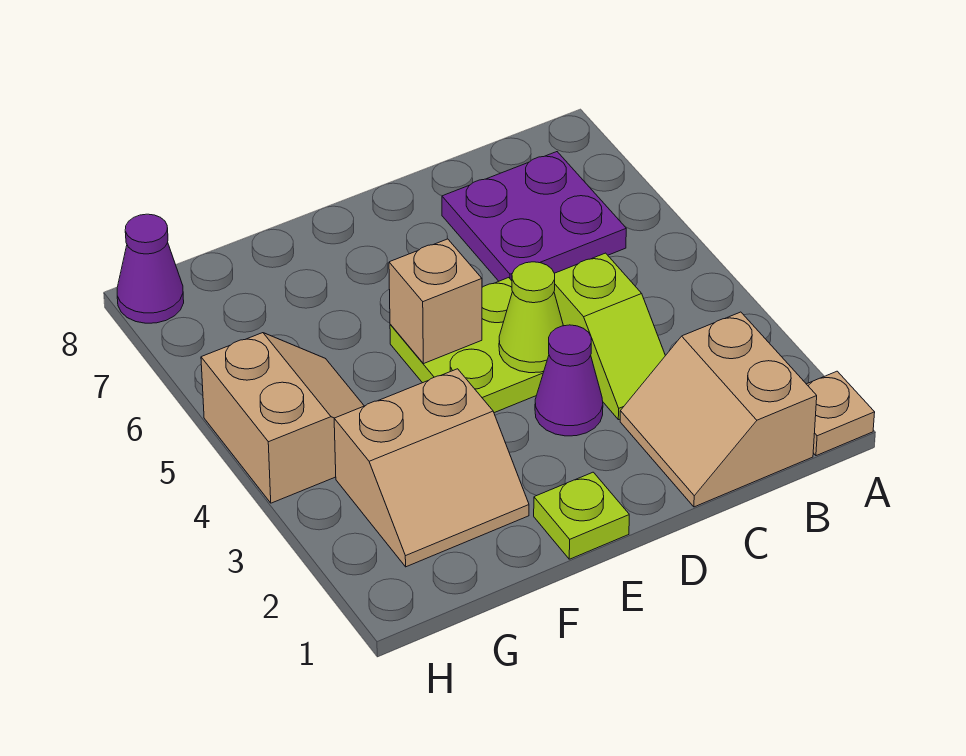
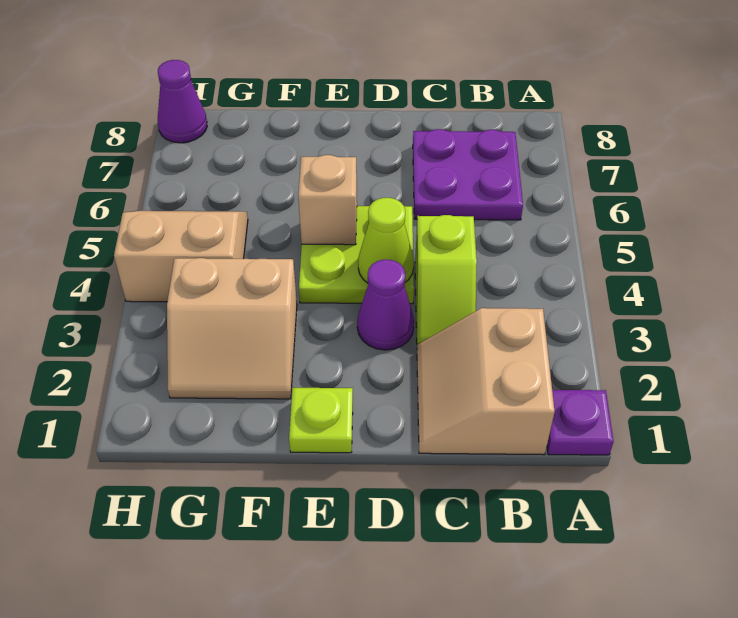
tan plate A1 level 1 -> purple plate A1 level 1
tan slope G4:H5 level 1 top H -> tan slope G4:H5 level 1 top 4

